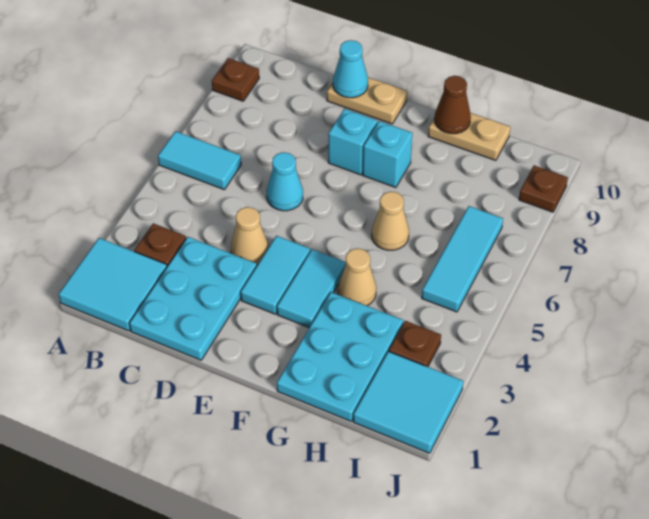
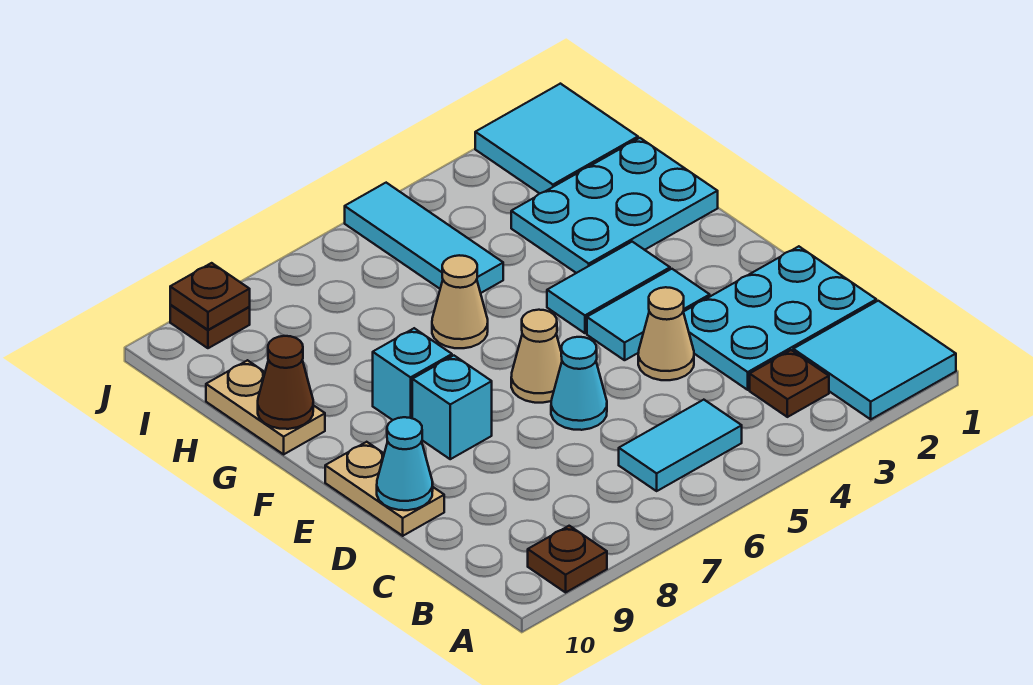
cyan tile A6:B6 level 1 -> cyan tile B5:B6 level 1
tan cone G4 level 1 -> tan cone E6 level 1
brown plate I3 level 1 -> brown plate J9 level 2
cyan tile I5:I7 level 1 -> cyan tile H5:J5 level 1

